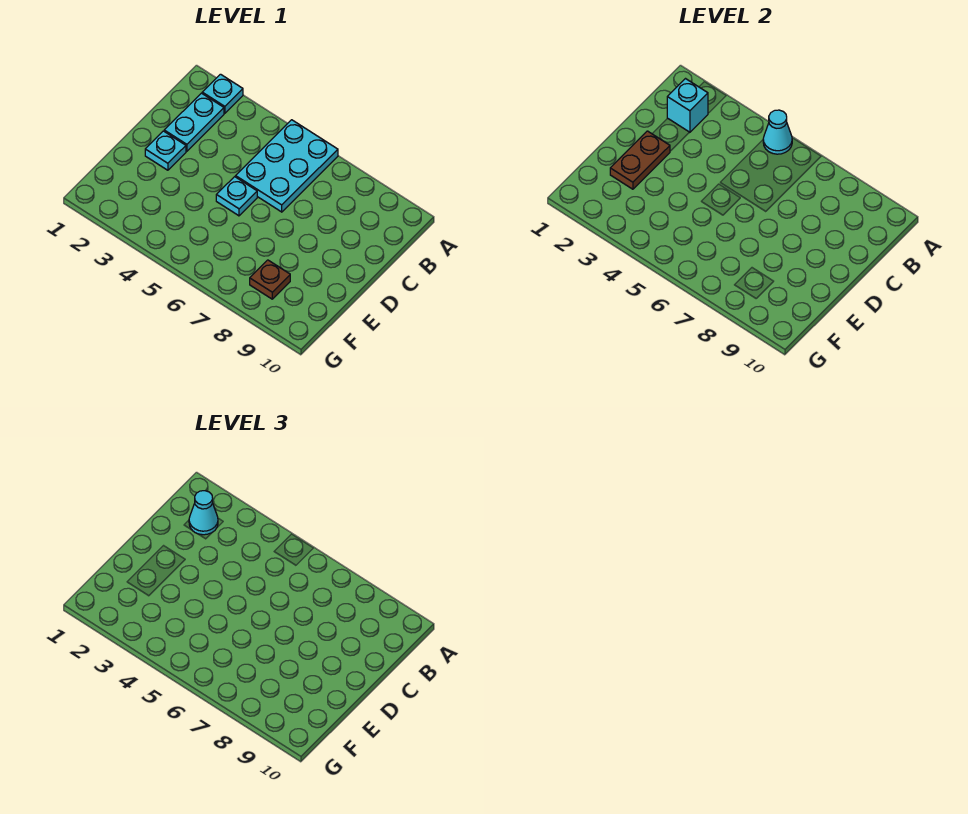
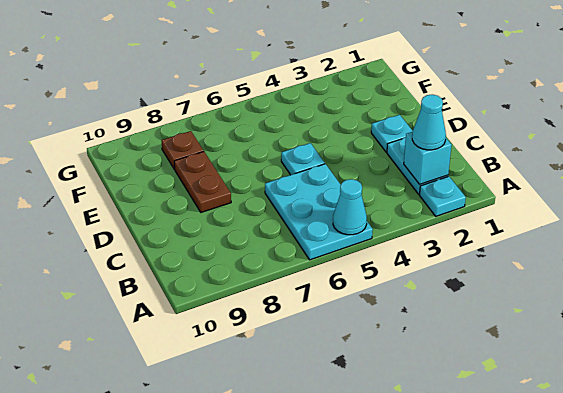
brown plate D2:E2 level 2 -> brown plate D8:E8 level 1

